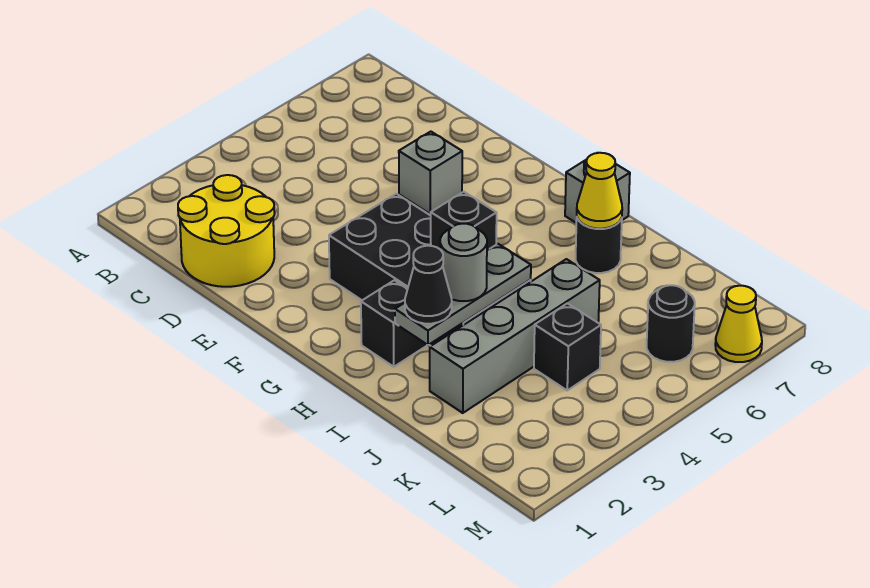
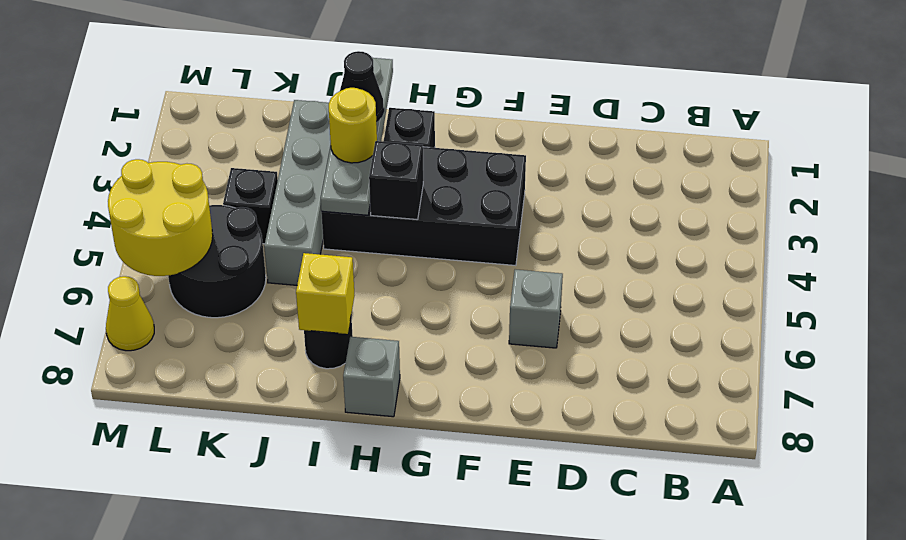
yellow round brick C1:D2 level 1 -> yellow round brick L5:M6 level 2
grey plate I2:I4 level 2 -> grey plate I1:I4 level 2
grey round brick I3 level 3 -> yellow round brick I3 level 3
yellow cone I7 level 2 -> yellow brick I7 level 2
black round brick L6 level 1 -> black round brick K5:L6 level 1

